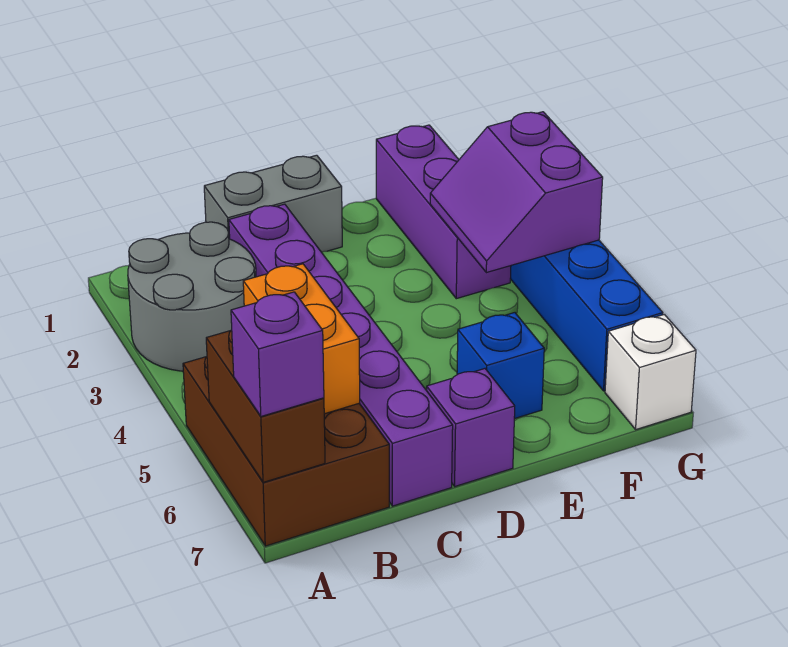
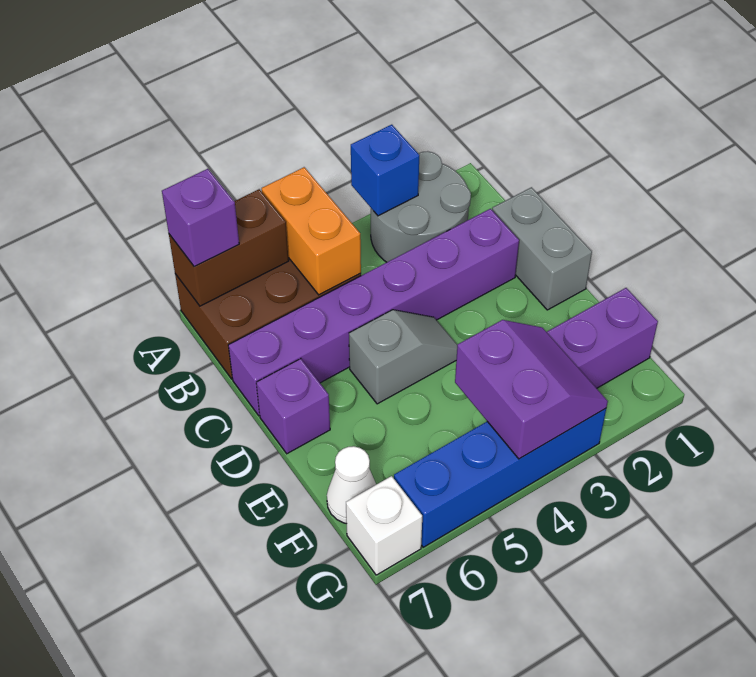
orange brick B5:B6 level 2 -> orange brick A5:B5 level 2
none -> grey slope D4:D5 level 1 top 5
blue brick E6 level 1 -> blue brick A3 level 2
purple slope F3:G4 level 2 top G -> purple slope F3:G4 level 2 top 4
none -> white cone F7 level 1

